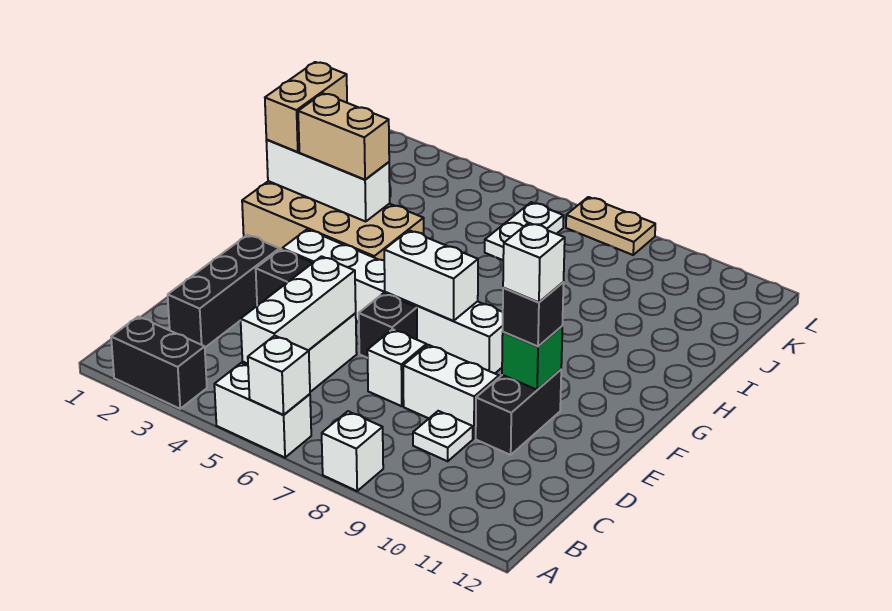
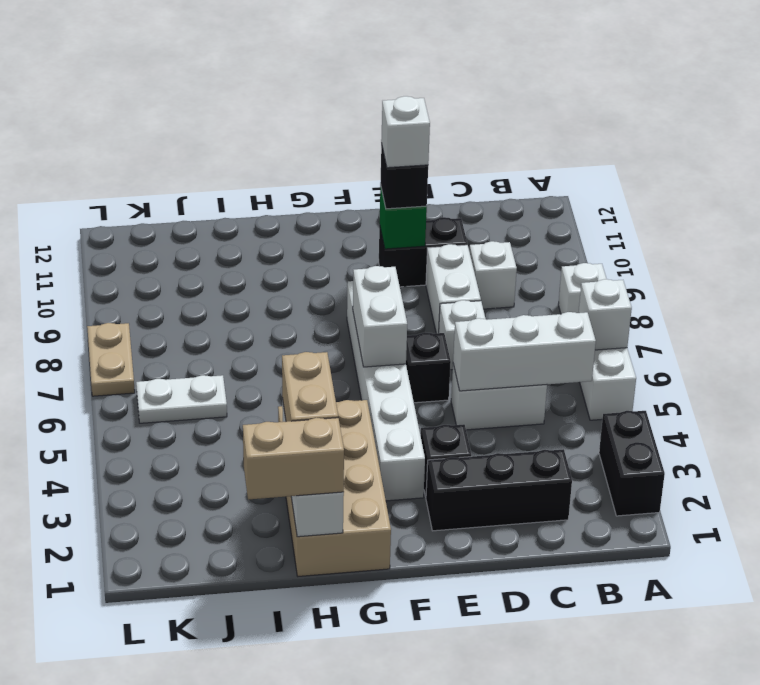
white plate C9 level 1 -> white brick C9 level 1

